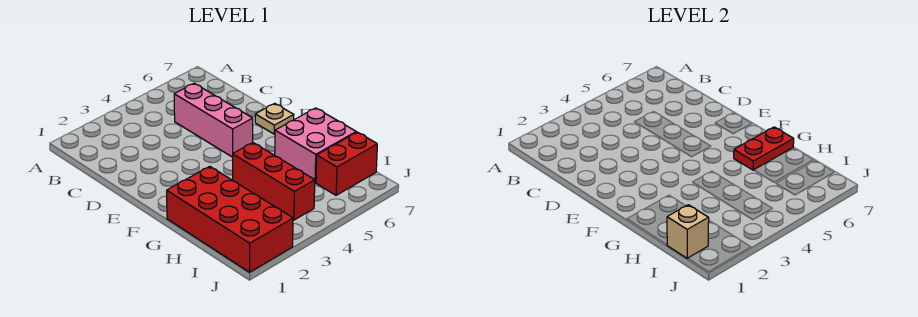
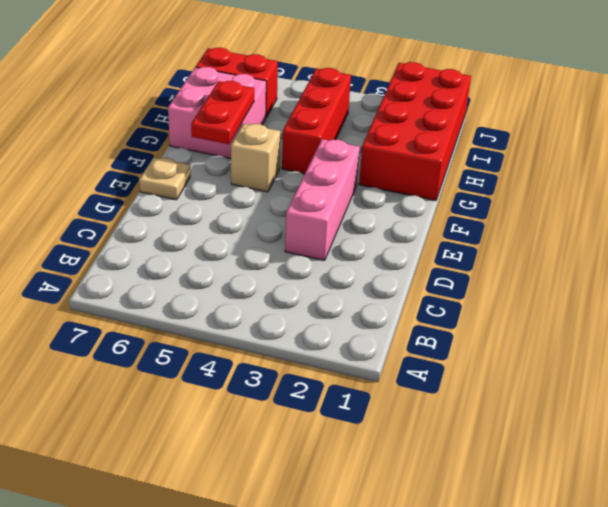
pink brick C5:E5 level 1 -> pink brick D3:F3 level 1
red plate G6:G7 level 2 -> red plate F6:G6 level 2
tan brick I1 level 2 -> tan brick F5 level 1

